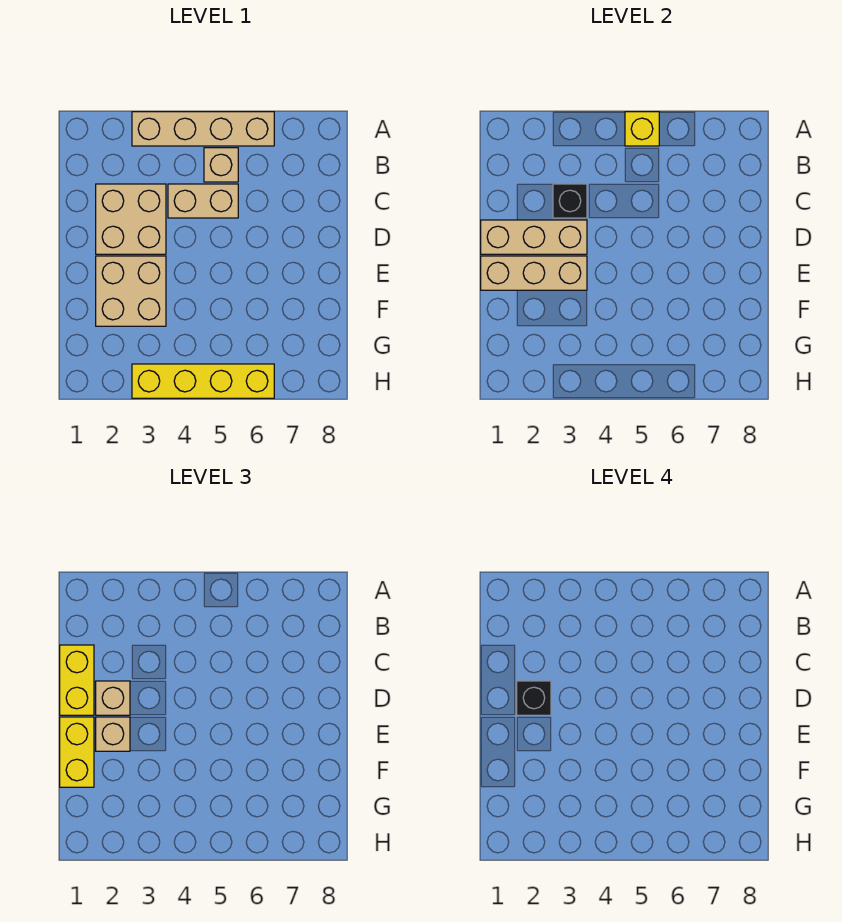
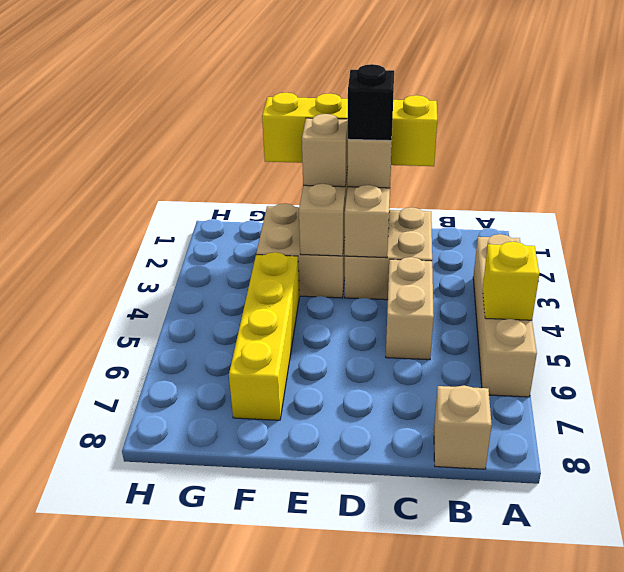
tan brick B5 level 1 -> tan brick B8 level 1
black brick C3 level 2 -> none
yellow brick H3:H6 level 1 -> yellow brick F4:F7 level 1

